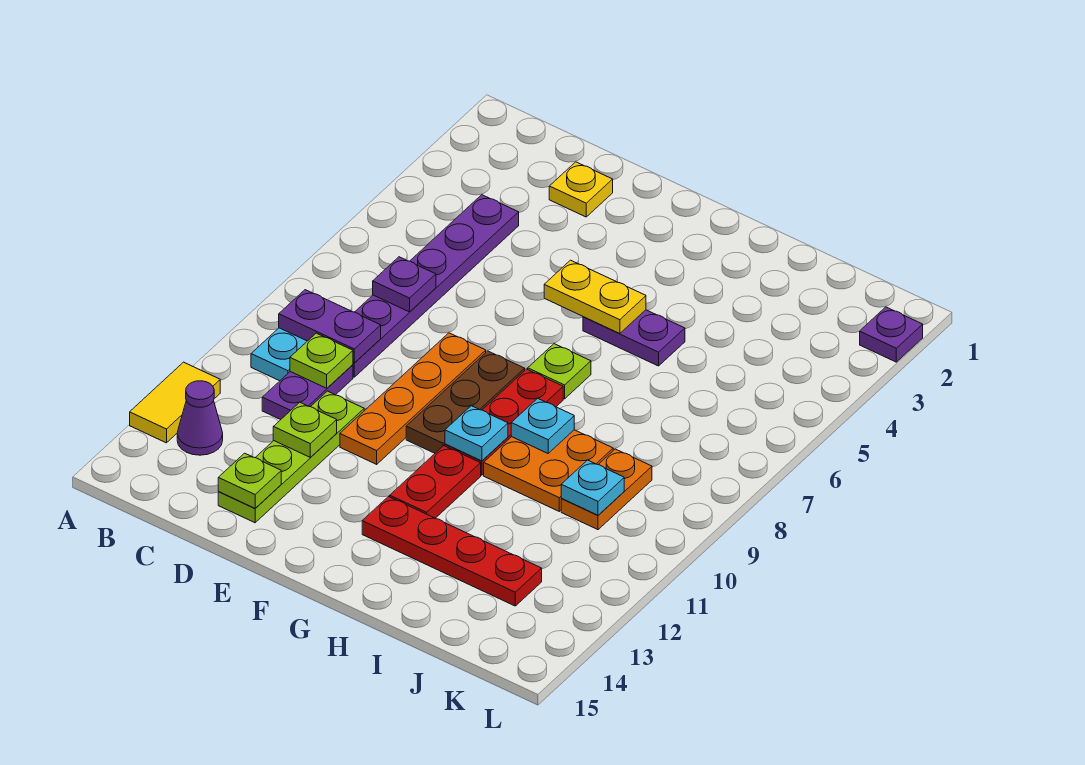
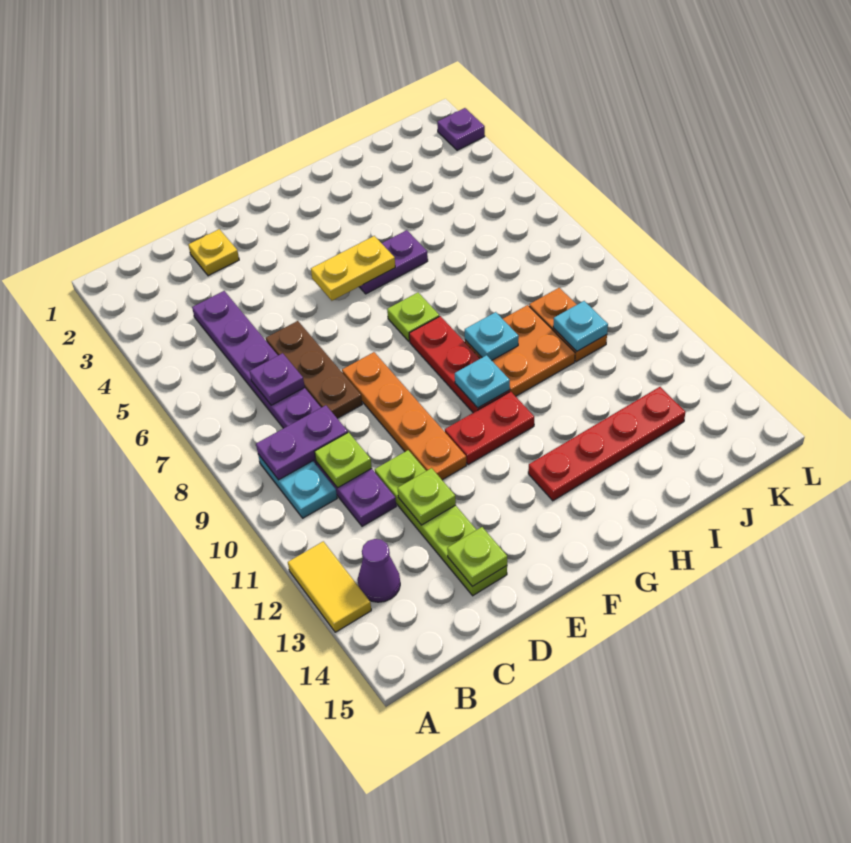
brown plate F8:F10 level 1 -> brown plate D6:D8 level 1
red plate G11:G12 level 1 -> red plate F11:G11 level 1

